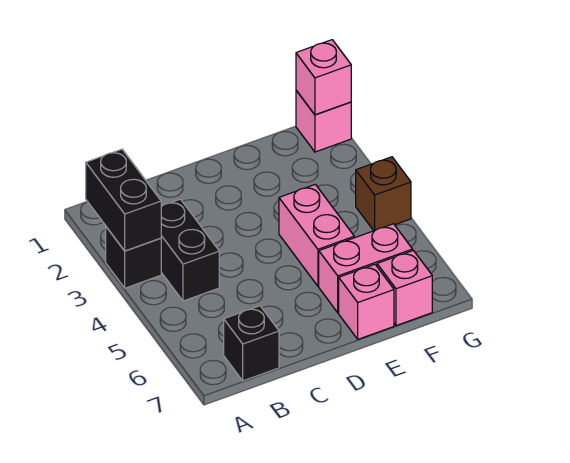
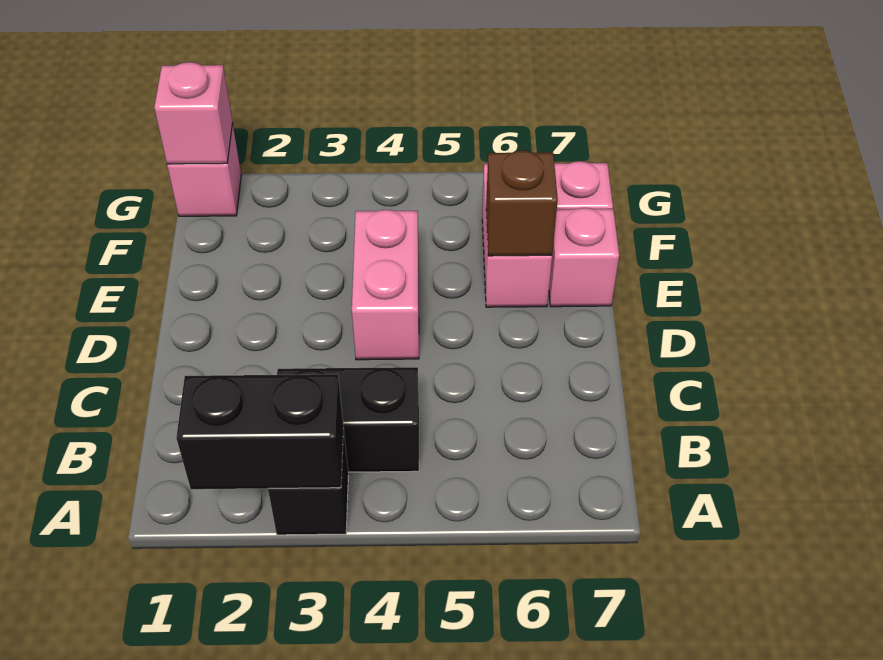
black brick B7 level 1 -> none
pink brick E4:E5 level 1 -> pink brick D4:E4 level 1
brown brick G4 level 1 -> brown brick E6 level 2

